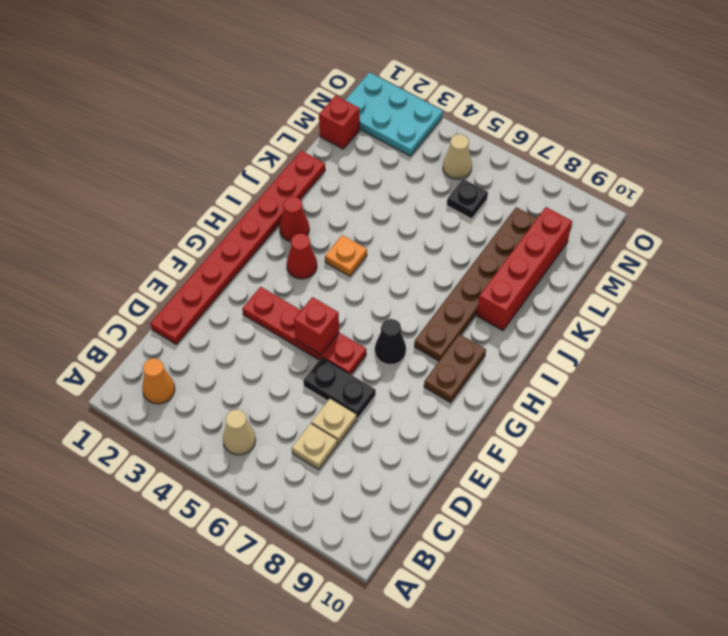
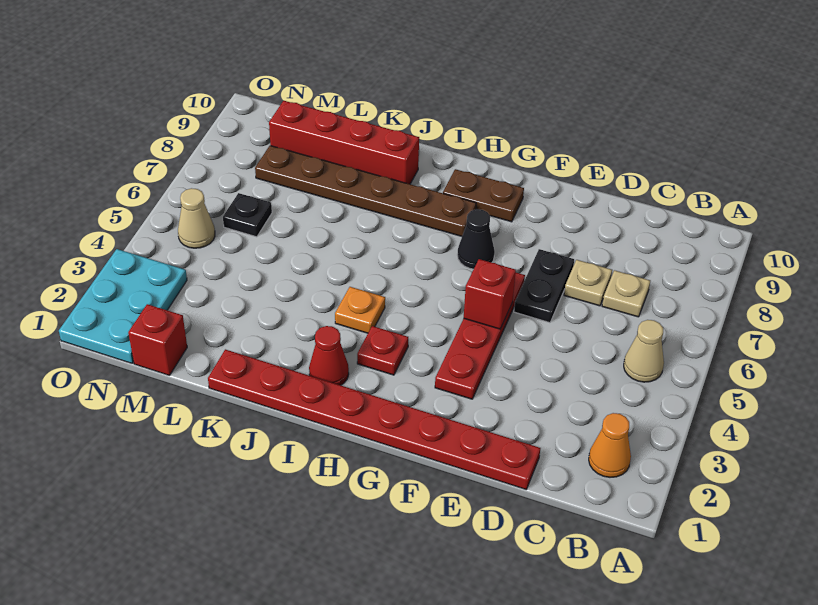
red cone H3 level 1 -> red plate H3 level 1

